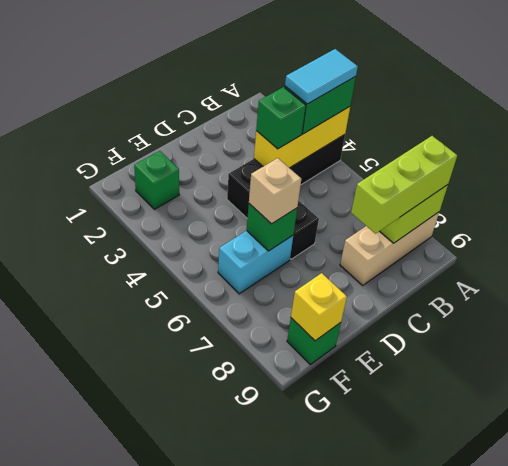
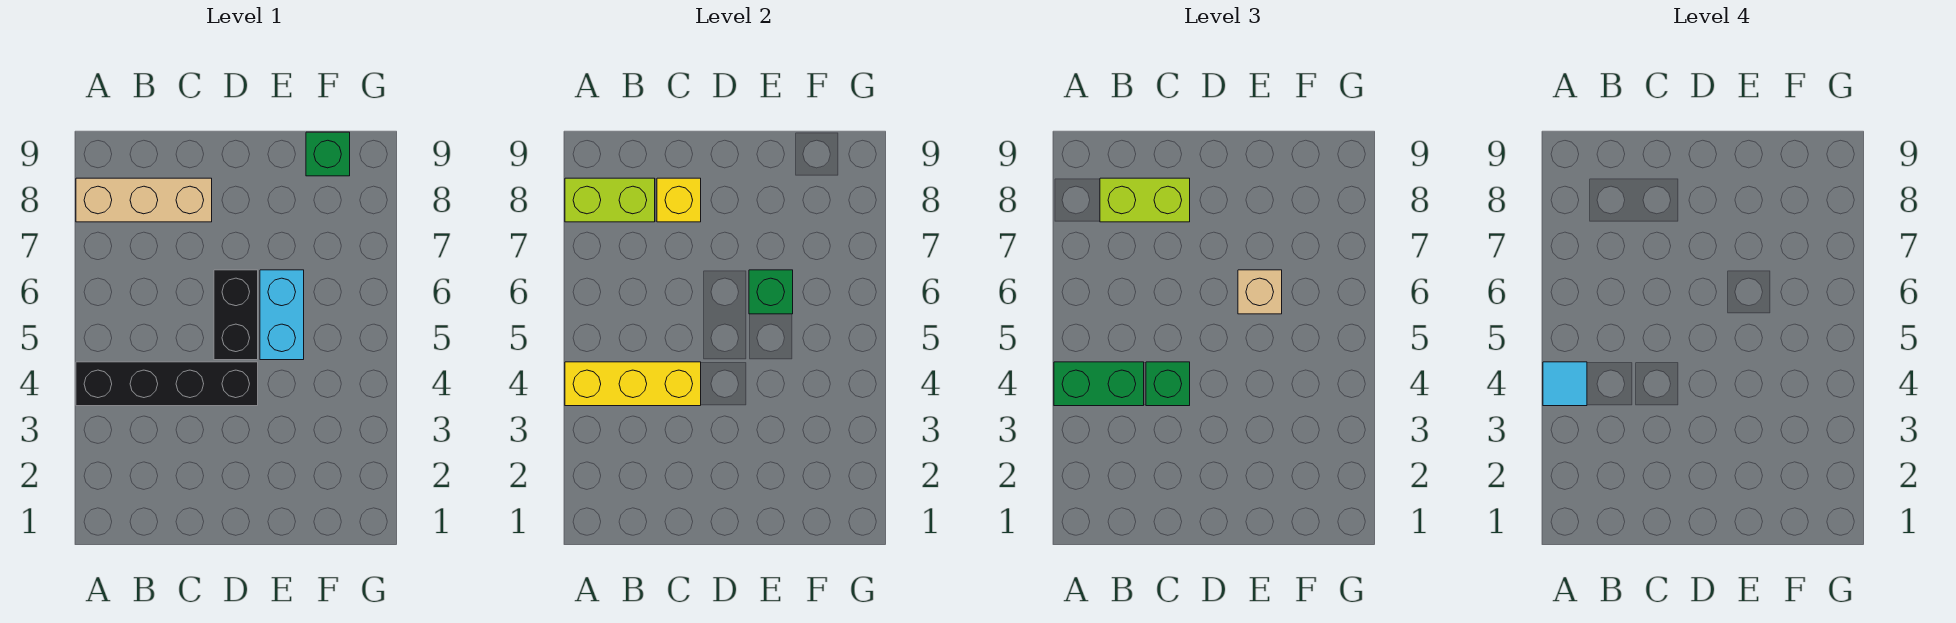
cyan tile A4:B4 level 4 -> cyan tile A4 level 4
lime brick A8:C8 level 3 -> lime brick B8:C8 level 3
cyan brick E6:F6 level 1 -> cyan brick E5:E6 level 1
green brick F2 level 1 -> none
yellow brick F9 level 2 -> yellow brick C8 level 2

